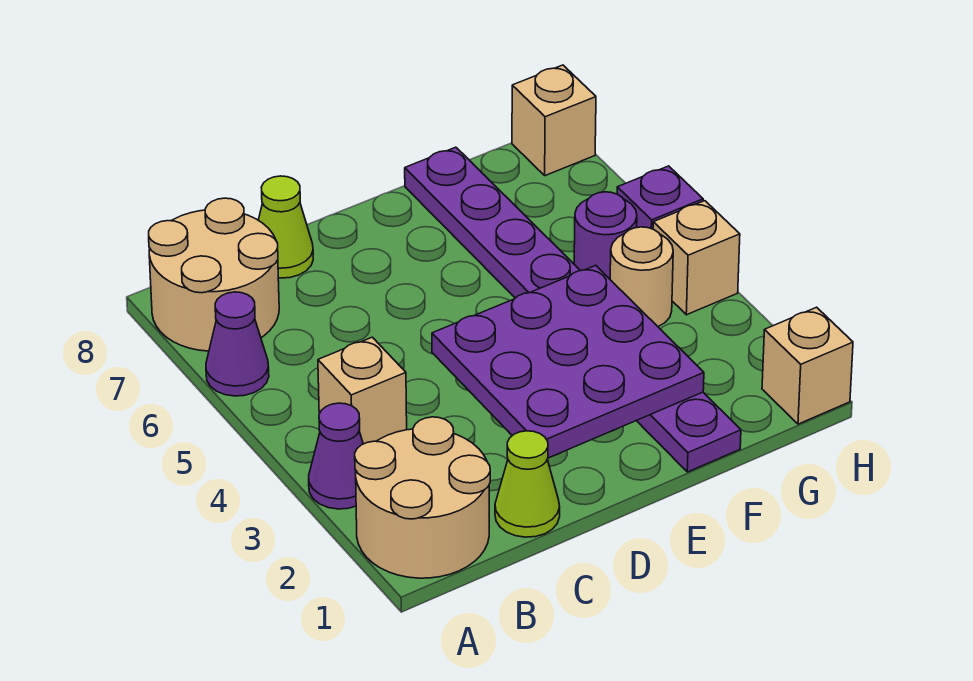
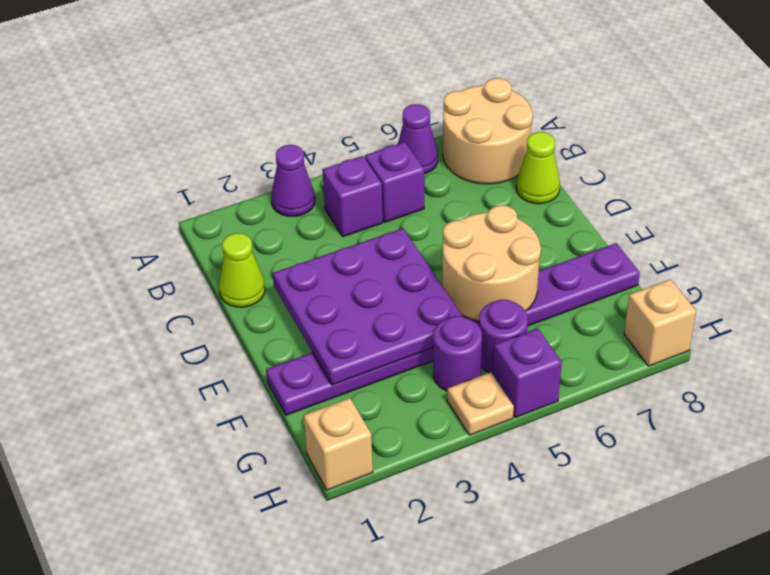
tan round brick A1:B2 level 1 -> tan round brick E5:F6 level 2
tan brick B4 level 1 -> purple brick B4 level 1
none -> purple brick B5 level 1
tan round brick G4 level 1 -> purple round brick G4 level 1
tan brick H4 level 1 -> tan plate H4 level 1

